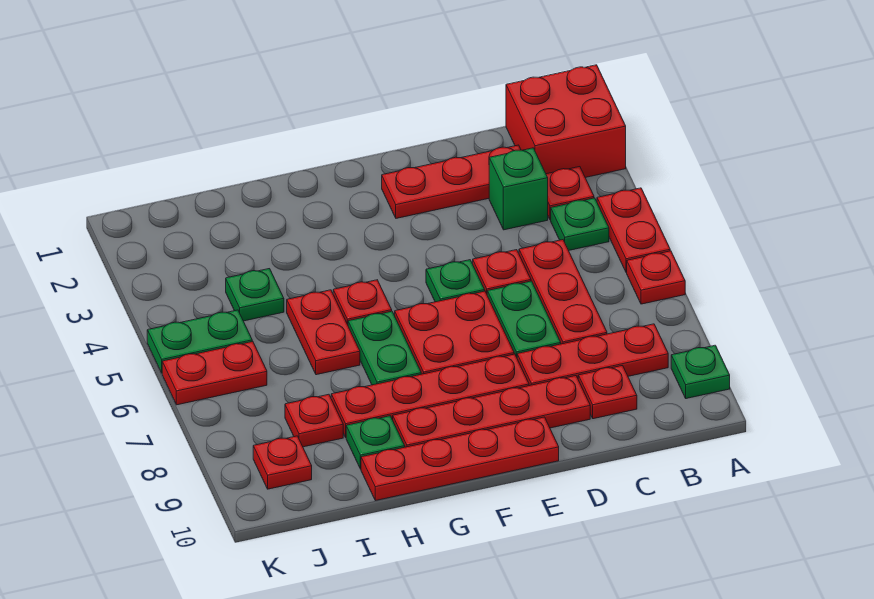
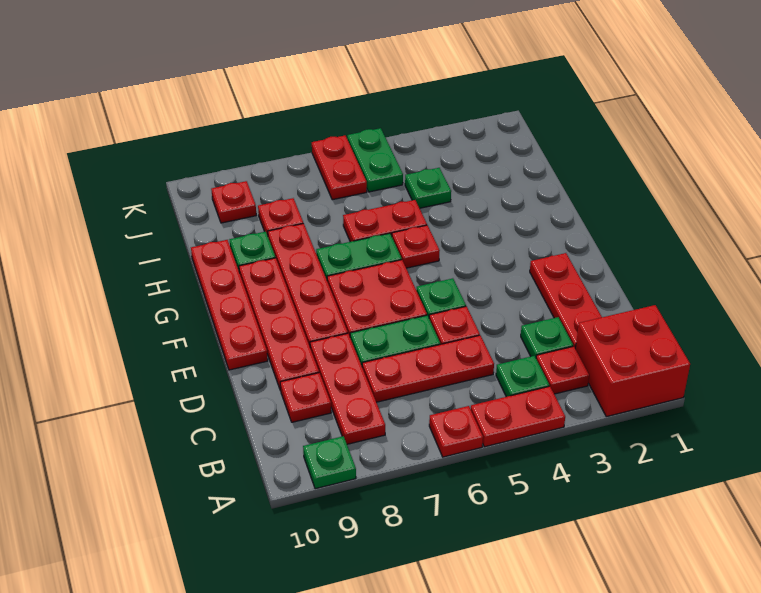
green brick C3 level 1 -> green plate C3 level 1

